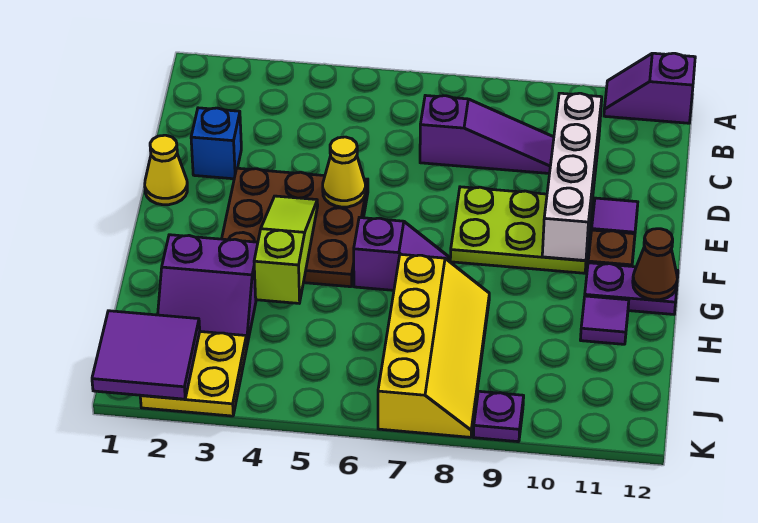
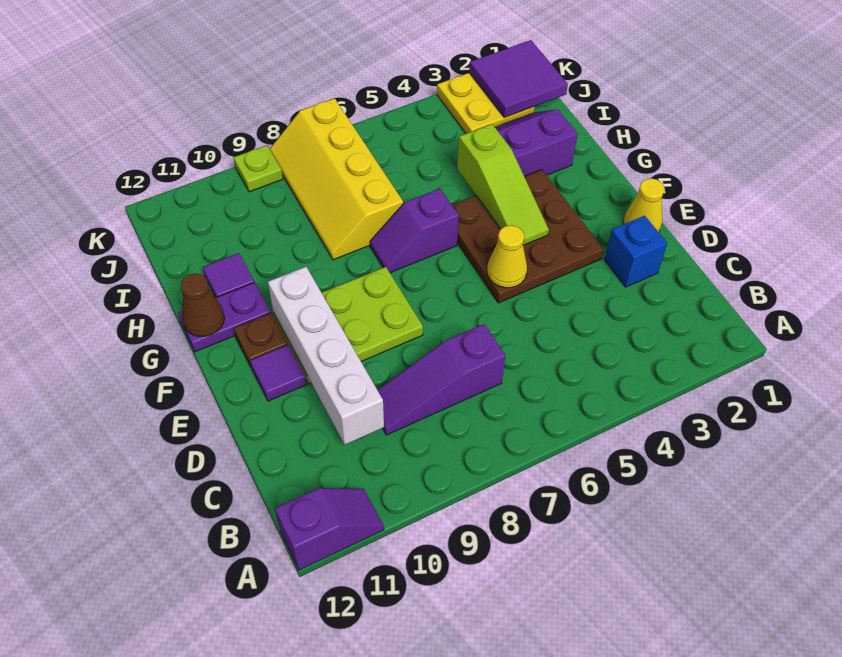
purple plate K9 level 1 -> lime plate K9 level 1

